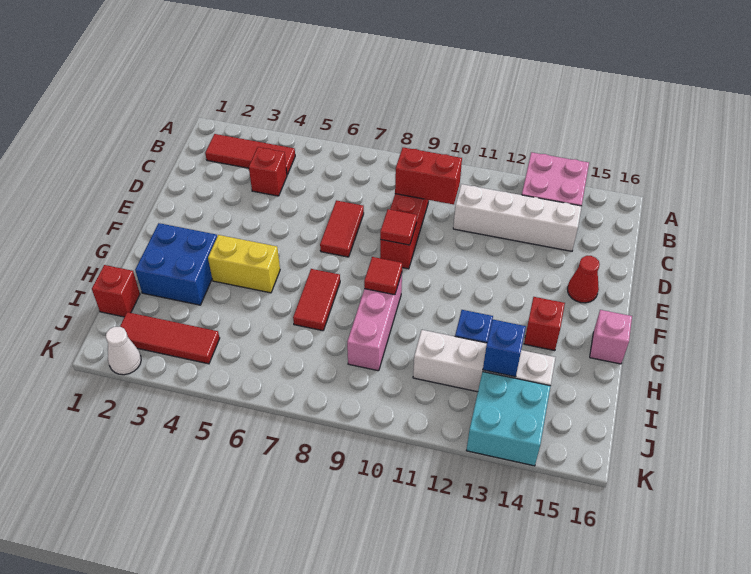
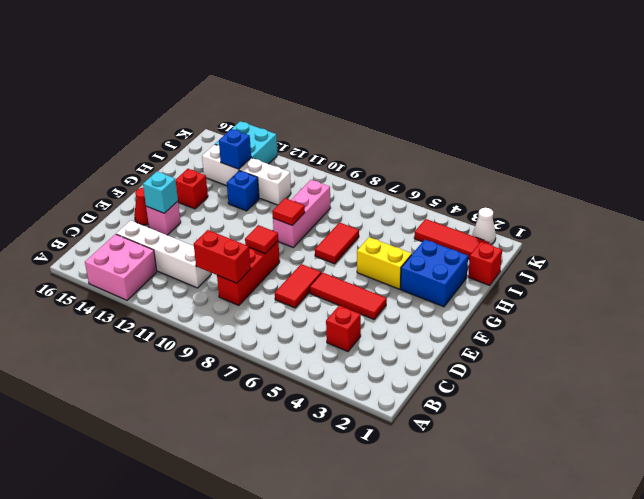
red tile B2:B4 level 1 -> red tile E4:E6 level 1
none -> cyan brick E14 level 2
pink brick G16 level 1 -> pink brick E14 level 1

